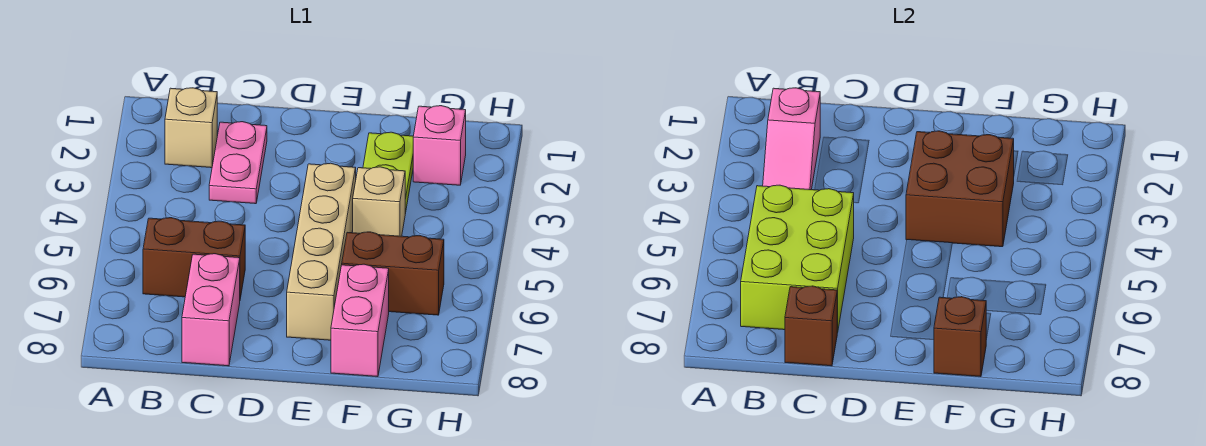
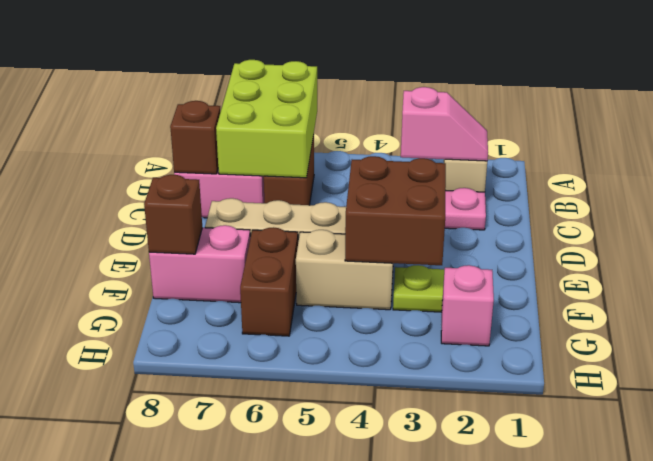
pink slope B2:B3 level 2 top 2 -> pink slope B2:B3 level 2 top 3
lime brick B5:C7 level 2 -> lime brick A6:C7 level 2
tan brick F4 level 1 -> tan brick F4:F5 level 1

